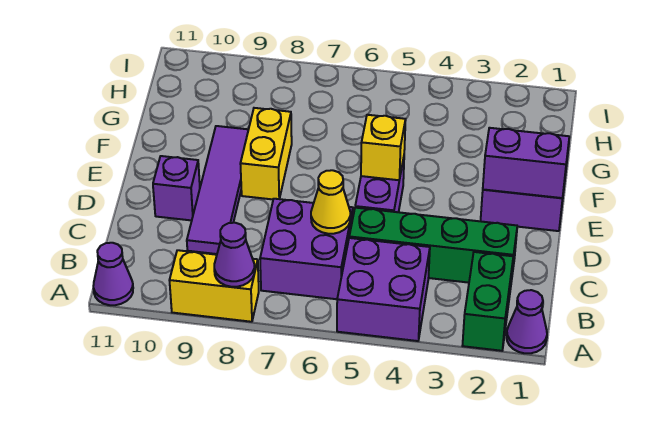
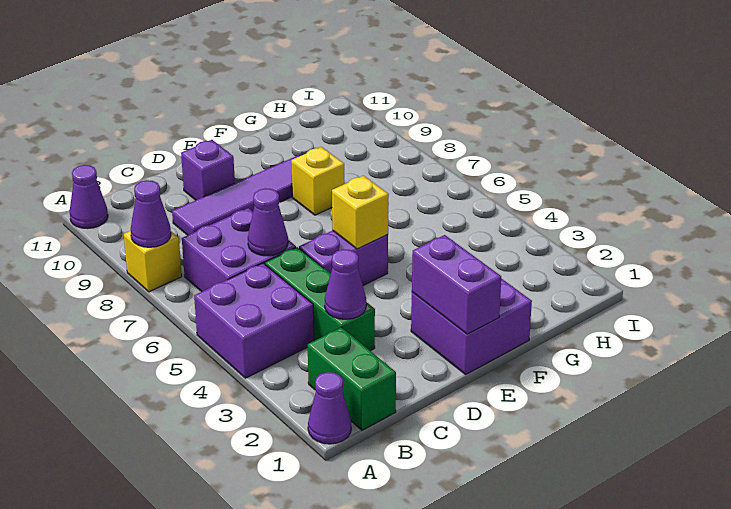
green brick A2:B2 level 1 -> green brick B1:B2 level 1
yellow brick A8:A9 level 1 -> yellow brick A8 level 1
green brick C2:C5 level 1 -> green brick C3:C5 level 1
none -> purple cone C3 level 2
yellow cone C6 level 2 -> purple cone C6 level 2
yellow brick E8:F8 level 1 -> yellow brick F8 level 1

